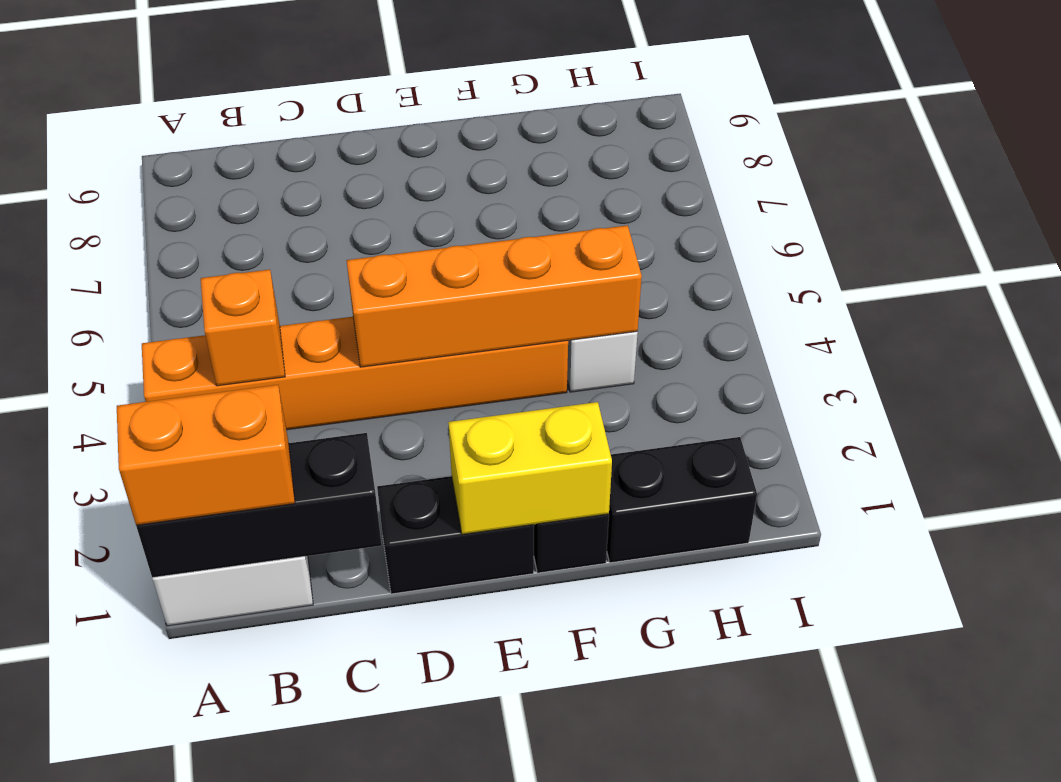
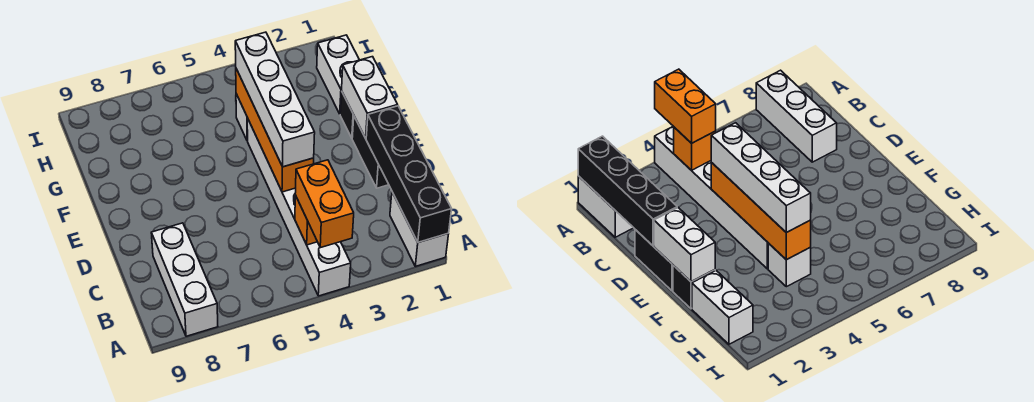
black brick A1:C1 level 2 -> black brick A1:D1 level 2
orange brick A1:B1 level 3 -> orange brick A4:B4 level 3
orange brick A4:F4 level 1 -> white brick A4:F4 level 1
none -> white brick A8:C8 level 1
none -> white brick D4:G4 level 3
yellow brick E1:F1 level 2 -> white brick E1:F1 level 2
black brick G1:H1 level 1 -> white brick G1:H1 level 1

